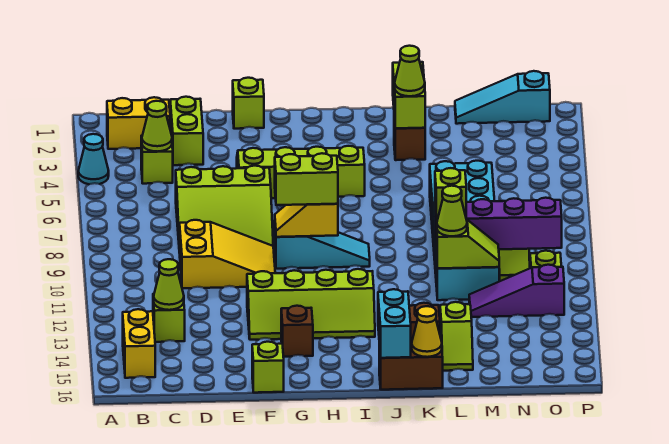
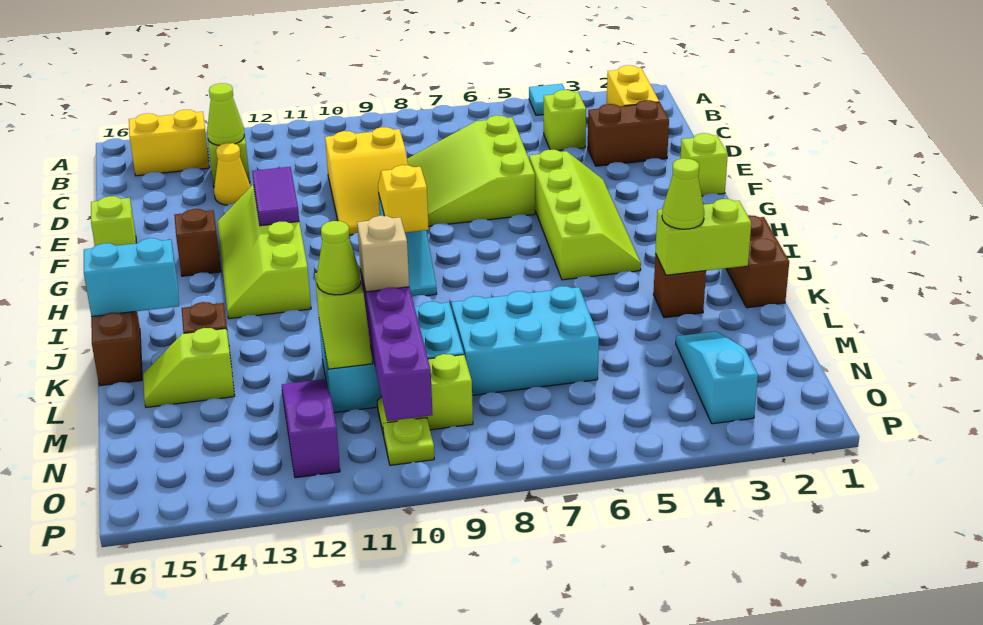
cyan cone A4 level 1 -> cyan tile A4 level 1
lime cone C4 level 2 -> none
lime brick D2:D3 level 1 -> brown brick D2:D3 level 1
none -> purple tile F12:G12 level 2
lime brick G9:H9 level 3 -> none
none -> brown brick J1:K1 level 1
yellow cone K16 level 2 -> yellow cone D13 level 1
lime brick L10 level 3 -> tan brick L10 level 3
cyan slope M1:O1 level 1 top O -> cyan slope M3:O3 level 1 top O

